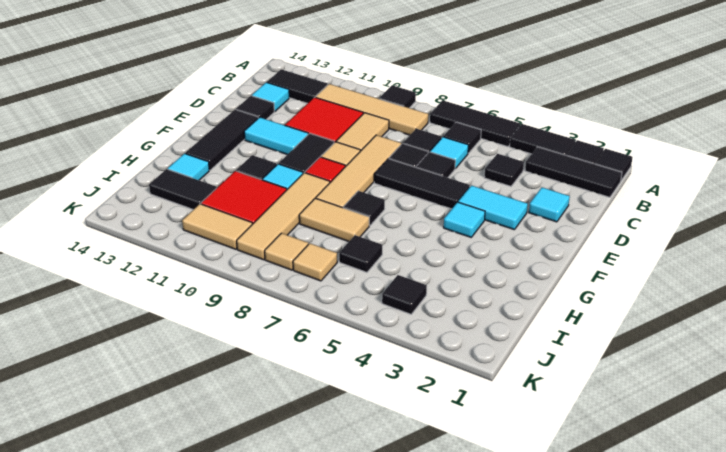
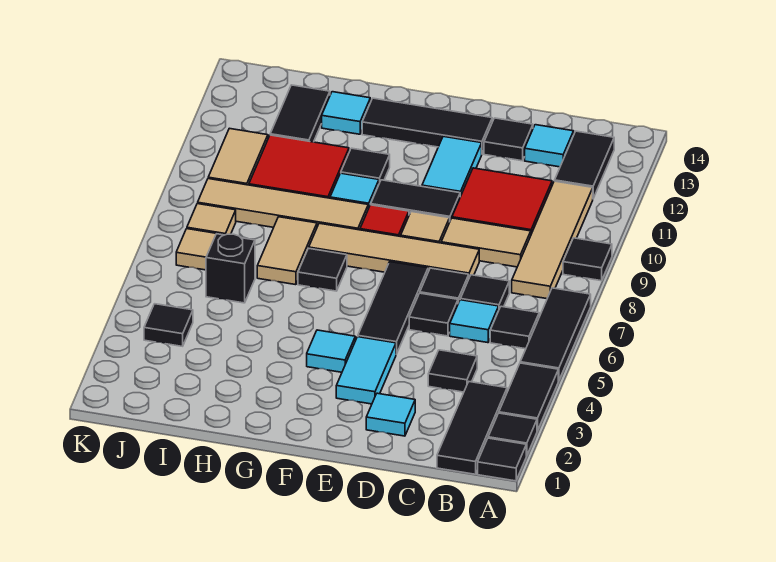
black tile I6 level 1 -> black brick I6 level 1

